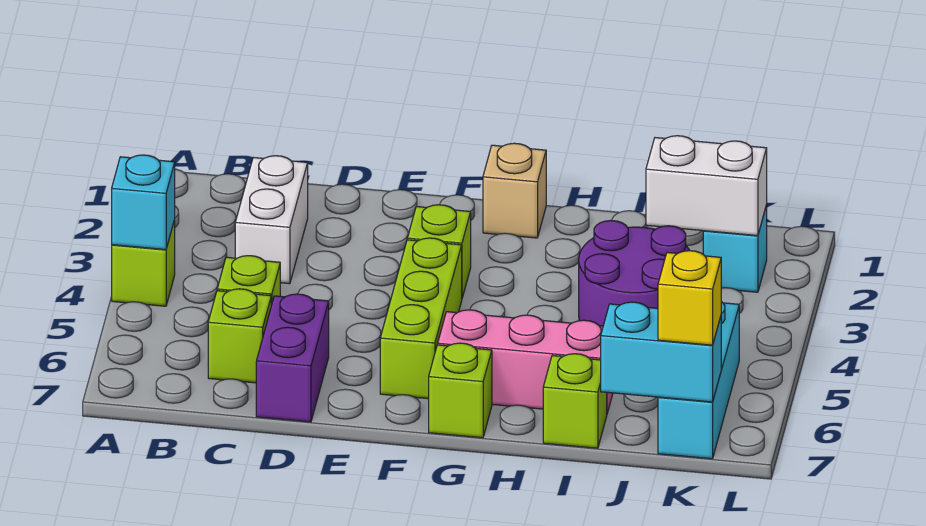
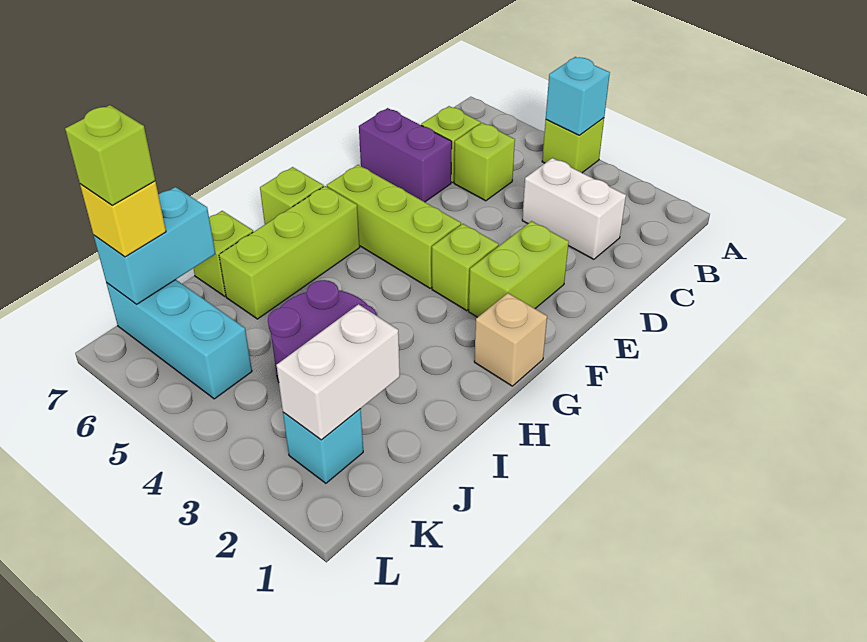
none -> lime brick E2:F2 level 1
pink brick G6:I6 level 1 -> lime brick G6:I6 level 1
none -> lime brick K7 level 4

